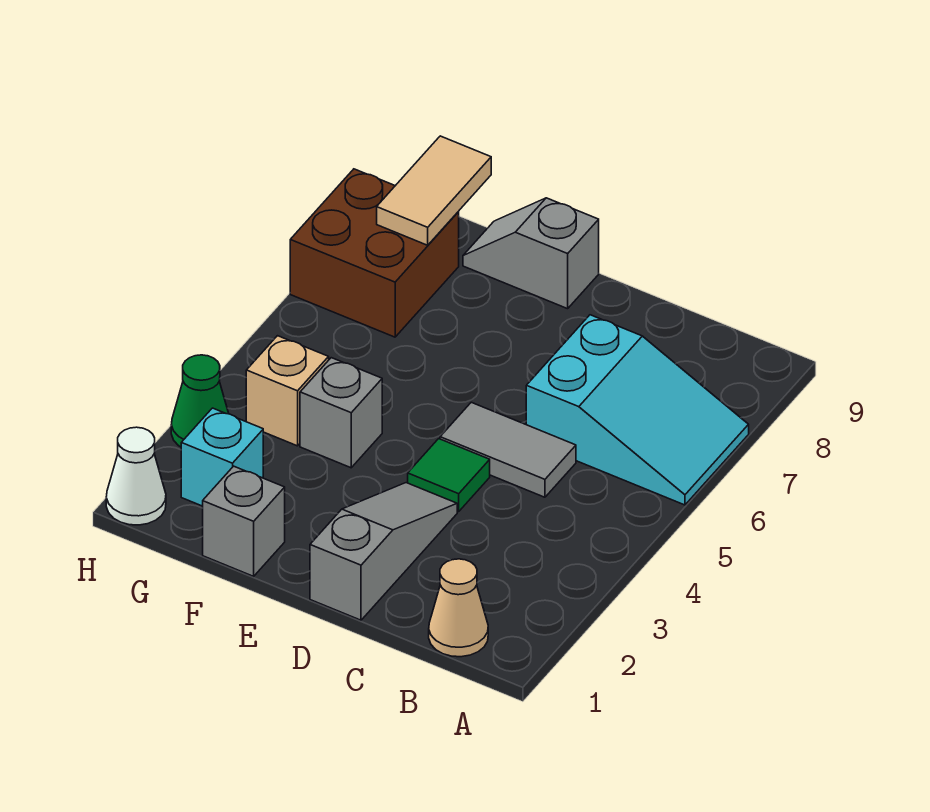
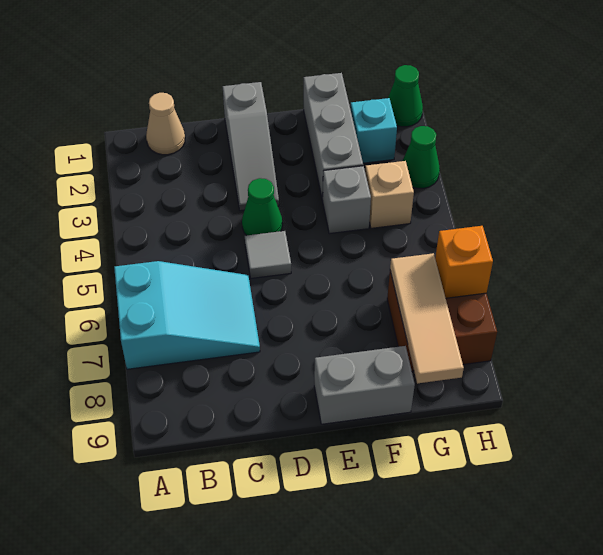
cyan slope A6:C7 level 1 top C -> cyan slope A6:C7 level 1 top A
grey tile C5:D5 level 1 -> grey tile D5 level 1
green tile D4 level 1 -> green cone D4 level 1
grey slope E9:F9 level 1 top E -> grey brick E9:F9 level 1
grey brick F1 level 1 -> grey brick F1:F3 level 1
tan tile G8:G9 level 2 -> tan tile G7:G9 level 2
white cone H1 level 1 -> green cone H1 level 1
none -> orange brick H7 level 2

